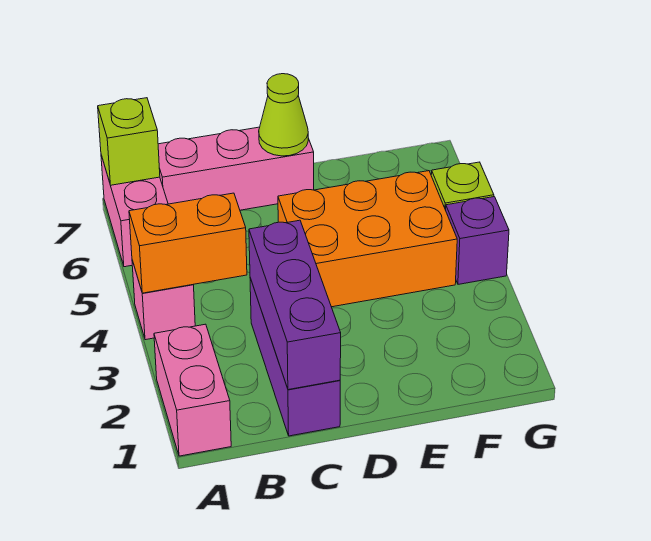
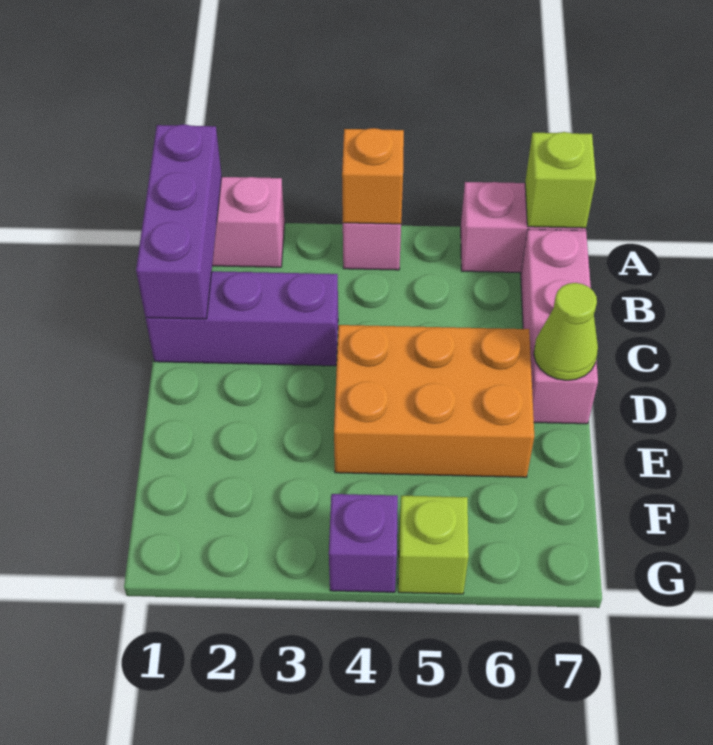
orange brick A4:B4 level 2 -> orange brick A4 level 2
purple brick C1:C3 level 2 -> purple brick A1:C1 level 2
orange brick D4:F5 level 1 -> orange brick D4:E6 level 1

